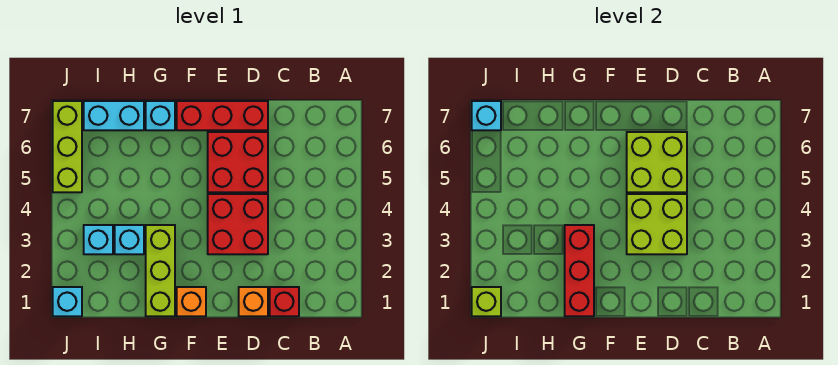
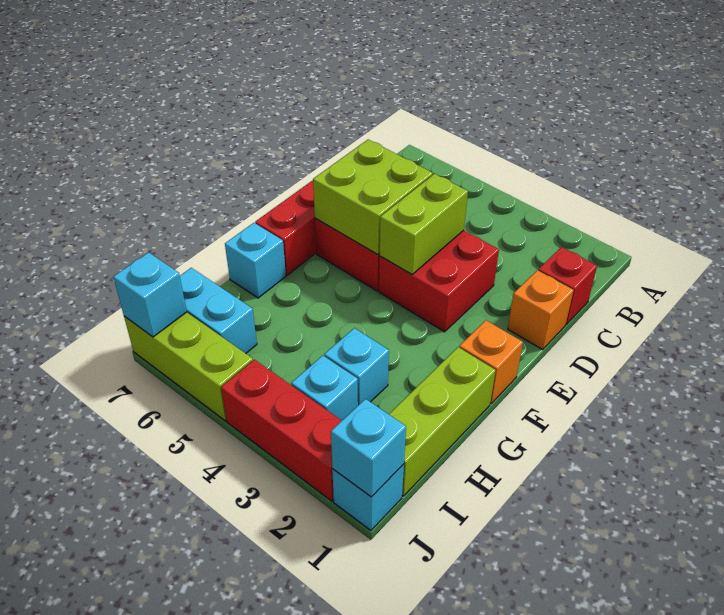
lime brick D3:E4 level 2 -> lime brick D4:E4 level 2
lime brick G1:G3 level 1 -> lime brick G1:I1 level 1
red brick G1:G3 level 2 -> red brick J2:J4 level 1
cyan brick H7:I7 level 1 -> cyan brick I6:I7 level 1
lime brick J1 level 2 -> cyan brick J1 level 2

